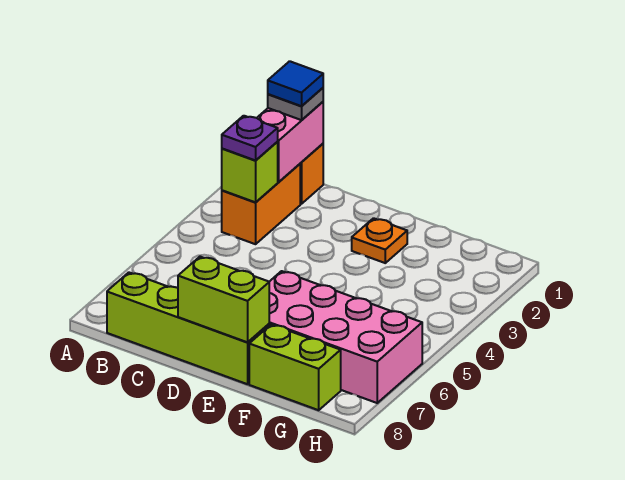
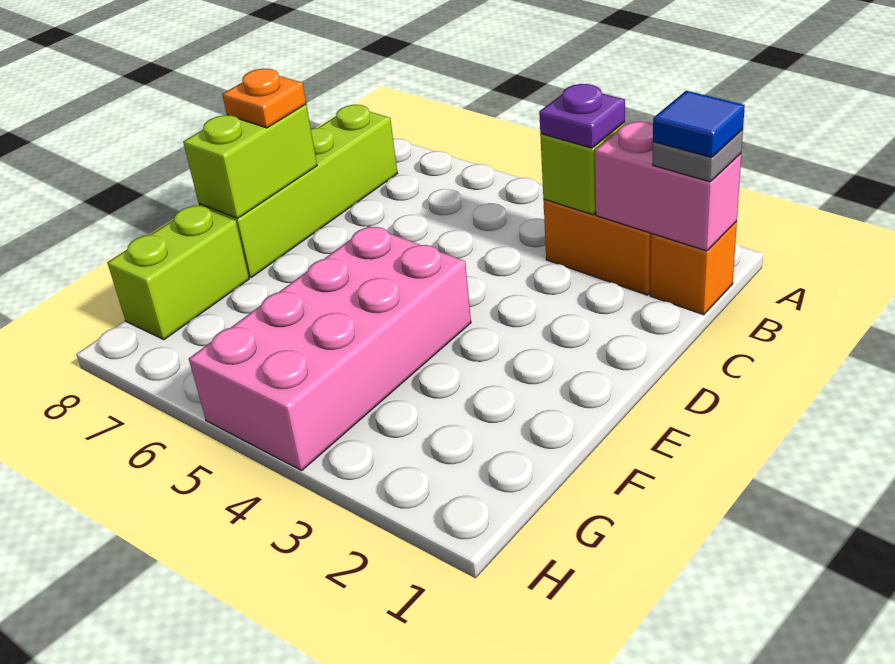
orange plate E2 level 1 -> orange plate D8 level 3
pink brick E6:H7 level 1 -> pink brick E4:H5 level 1

